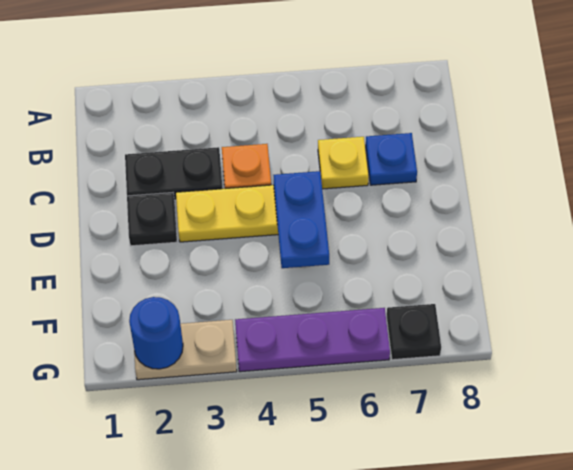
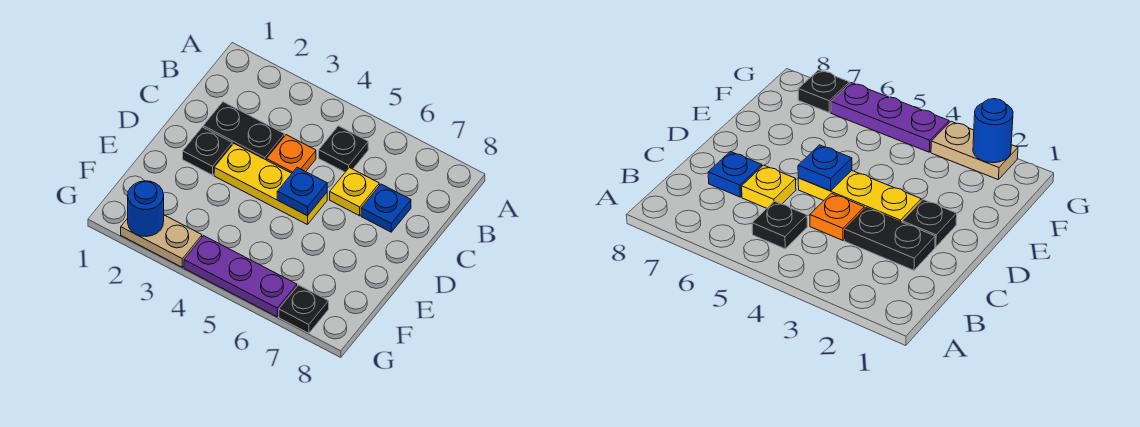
none -> black plate B5 level 1
blue plate D5:E5 level 2 -> blue plate D5 level 2

